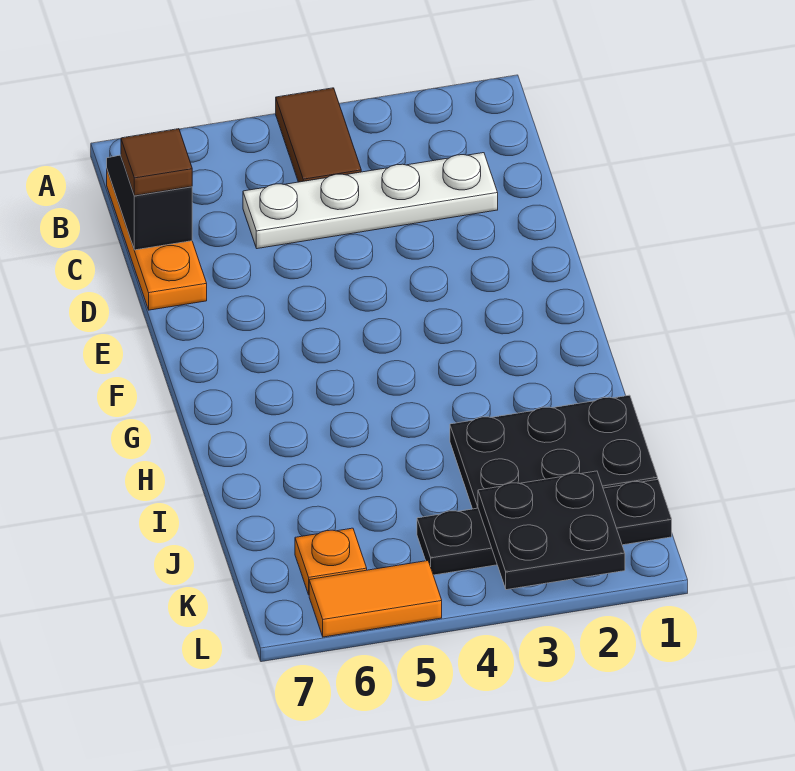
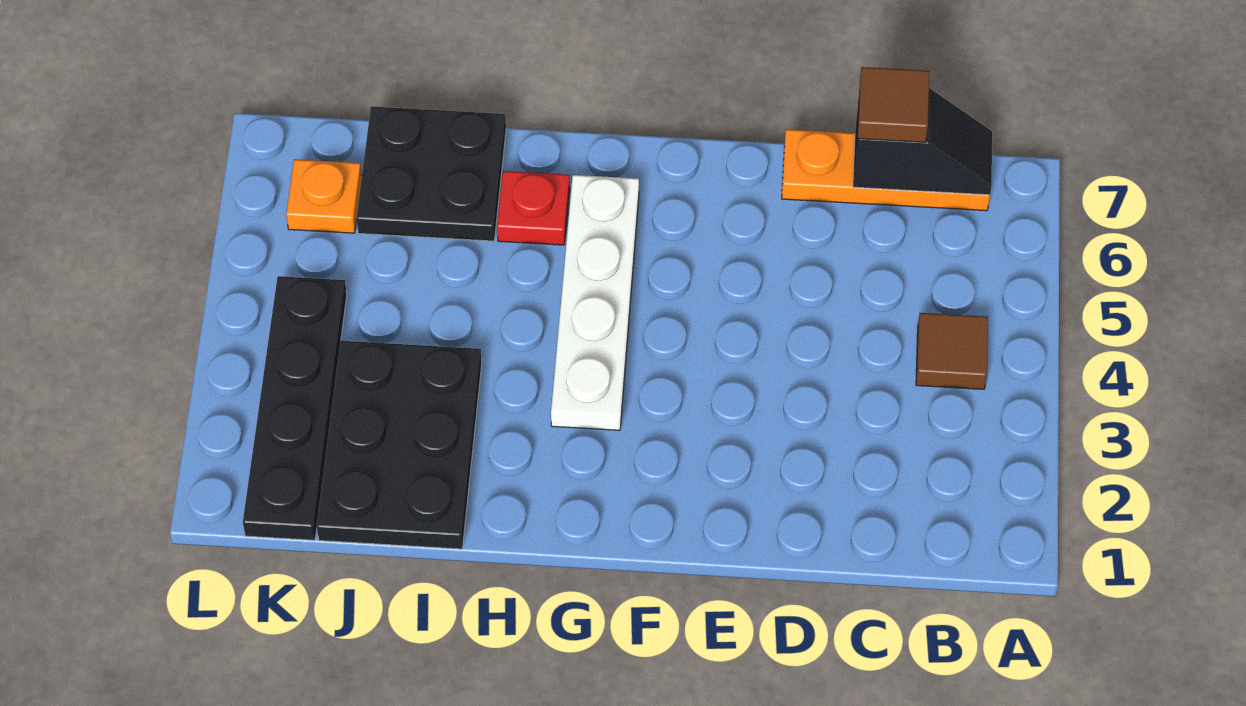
brown tile A4:B4 level 1 -> brown tile B4 level 1
white plate C2:C5 level 1 -> white plate G3:G6 level 1
none -> red plate H6 level 1
black plate K2:L3 level 2 -> black plate I6:J7 level 1
orange tile L5:L6 level 1 -> none

